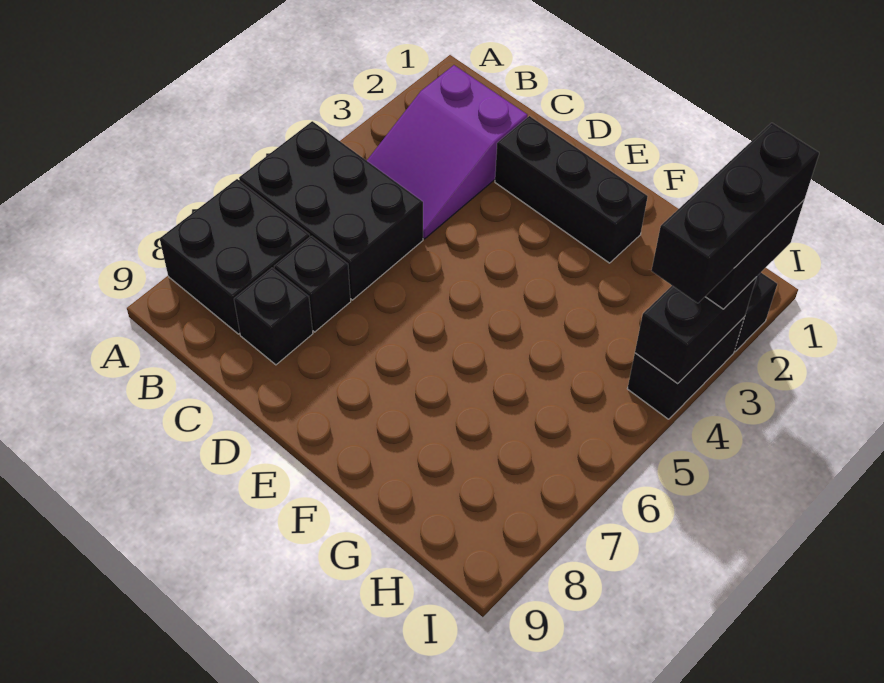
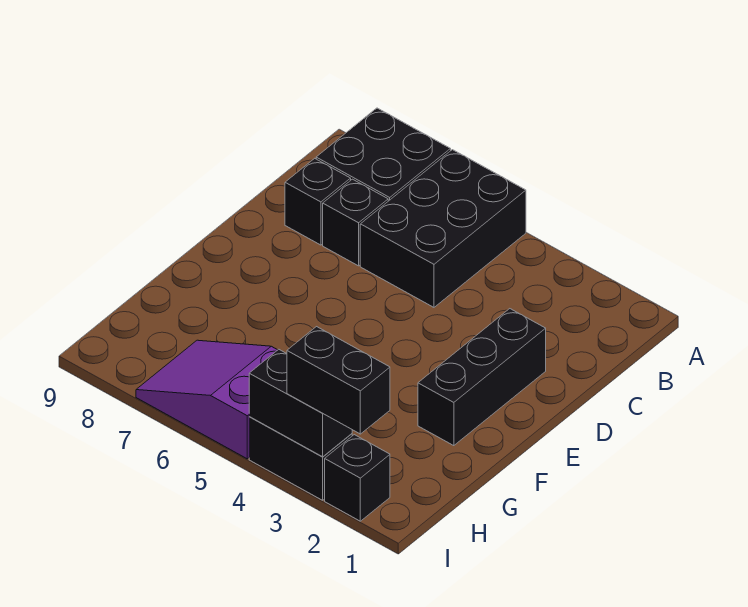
purple slope B2:C4 level 1 top 2 -> purple slope H5:I7 level 1 top 5
black brick I2:I4 level 4 -> none

